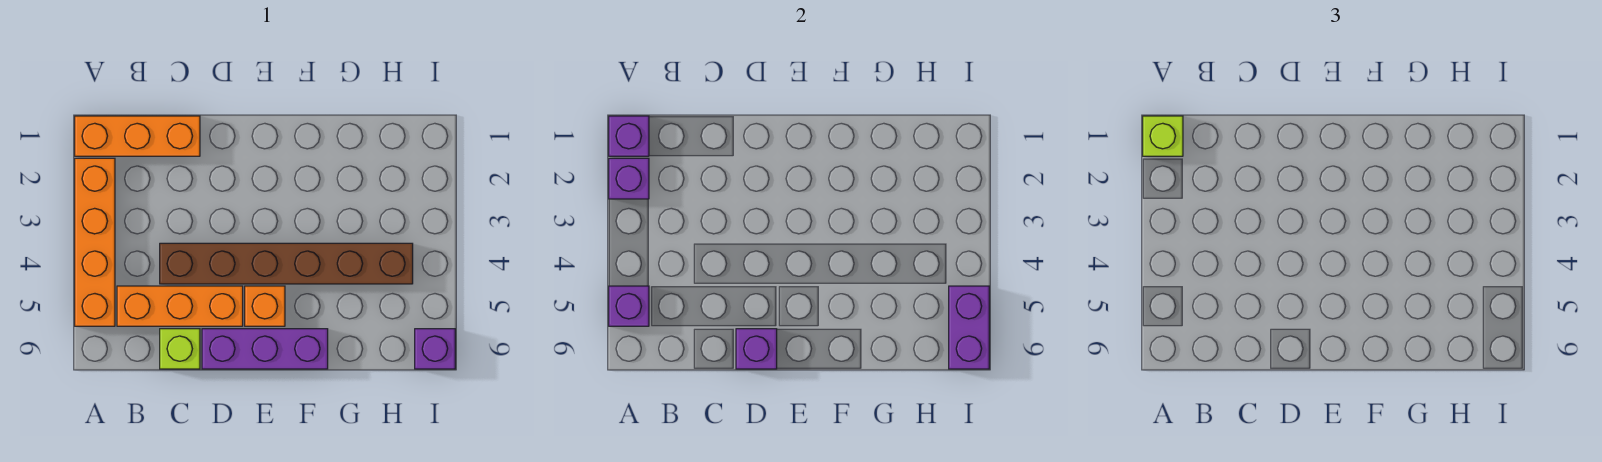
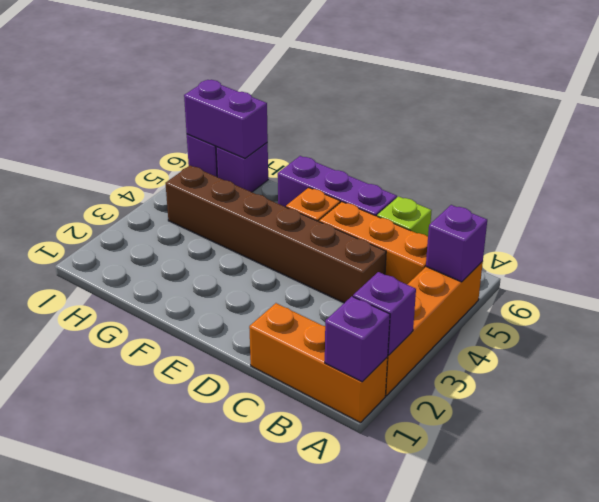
lime brick A1 level 3 -> none
purple brick D6 level 2 -> purple brick H6 level 1
purple brick I5:I6 level 2 -> purple brick H6:I6 level 2

